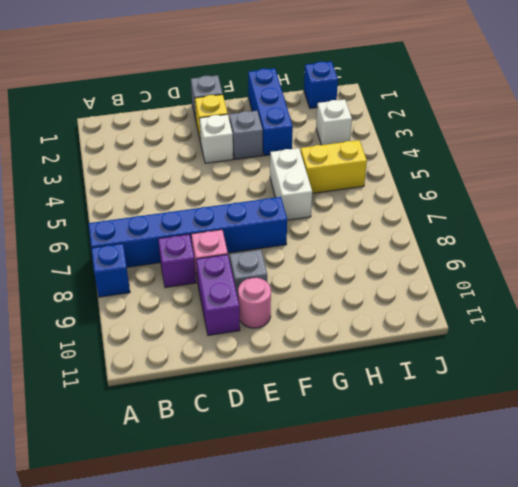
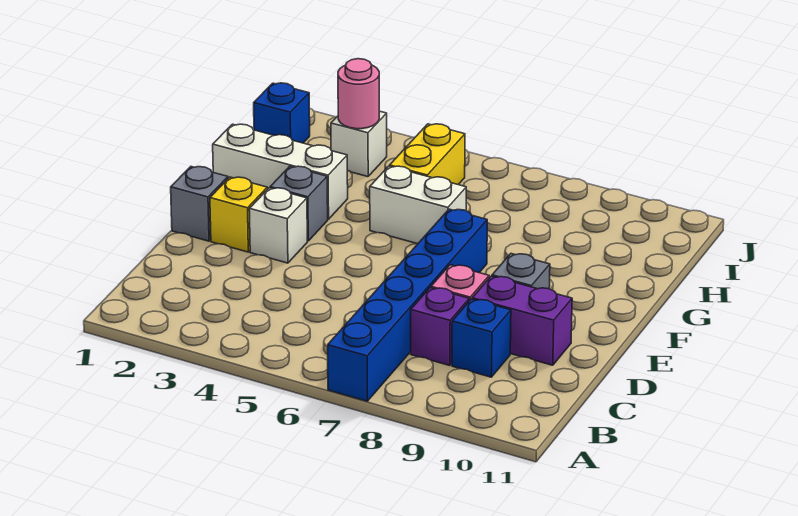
blue brick A8 level 1 -> blue brick C9 level 1
pink round brick E10 level 1 -> pink round brick I3 level 2
blue brick G1:G3 level 1 -> white brick G1:G3 level 1

